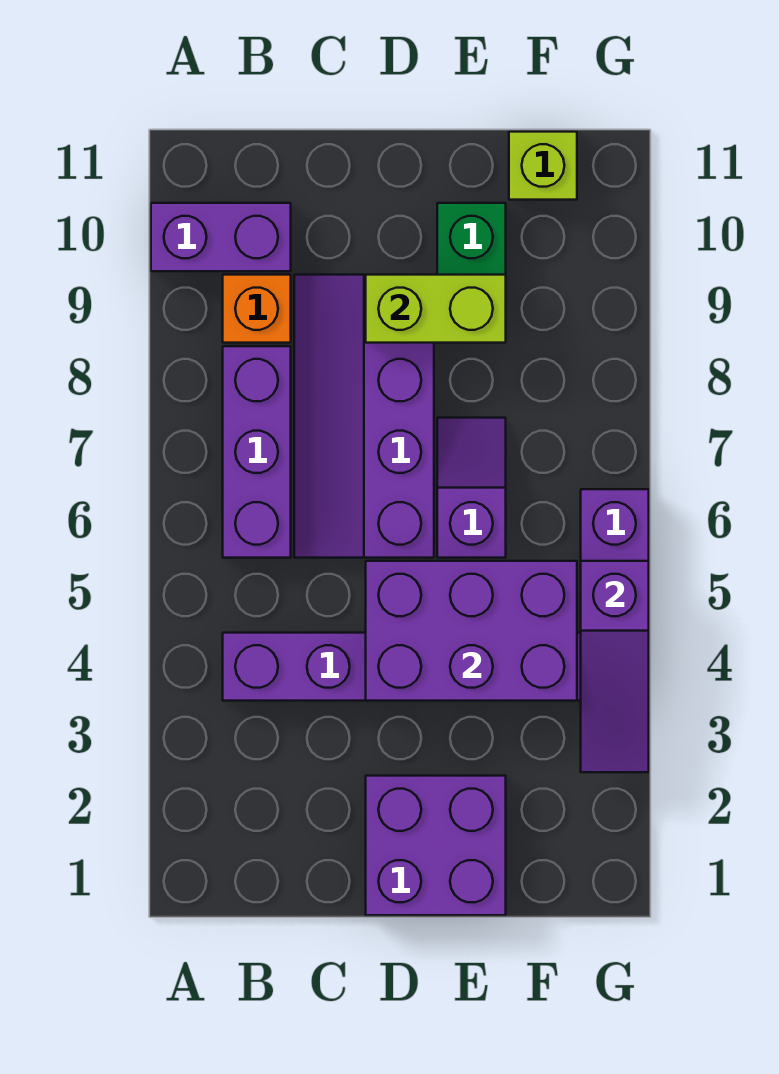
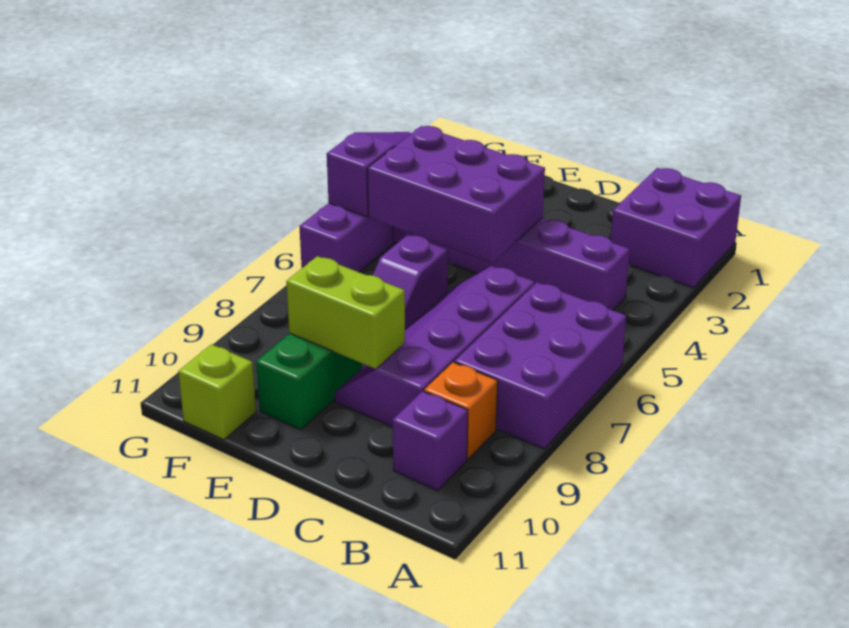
purple brick A10:B10 level 1 -> purple brick B10 level 1
purple brick B6:B8 level 1 -> purple brick A6:B8 level 1
purple slope C6:D9 level 1 top D -> purple slope C6:D9 level 1 top C
purple brick D1:E2 level 1 -> purple brick A1:B2 level 1

